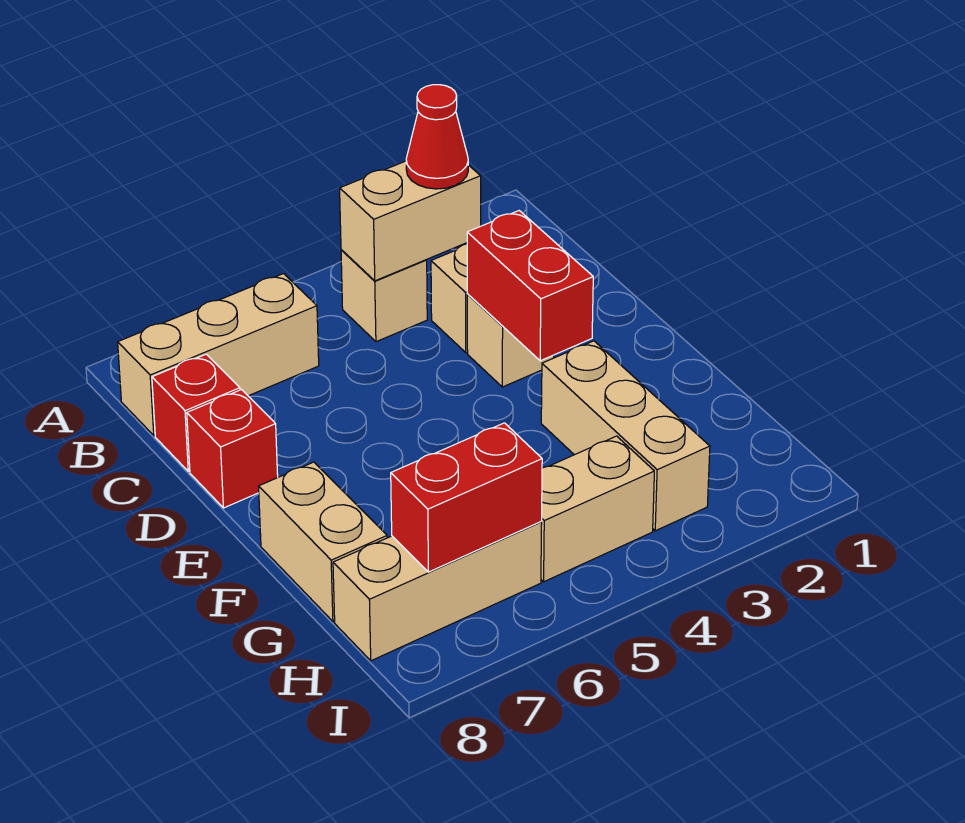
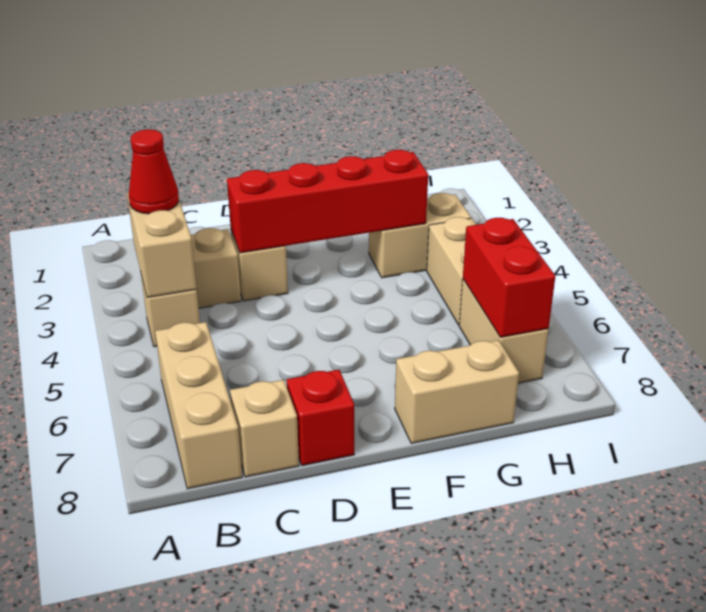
red brick C8 level 1 -> tan brick C8 level 1
red brick D3:E3 level 2 -> red brick D3:G3 level 2
tan brick F3:H3 level 1 -> tan brick G3:H3 level 1
tan brick H6:H8 level 1 -> tan brick H6:H7 level 1

